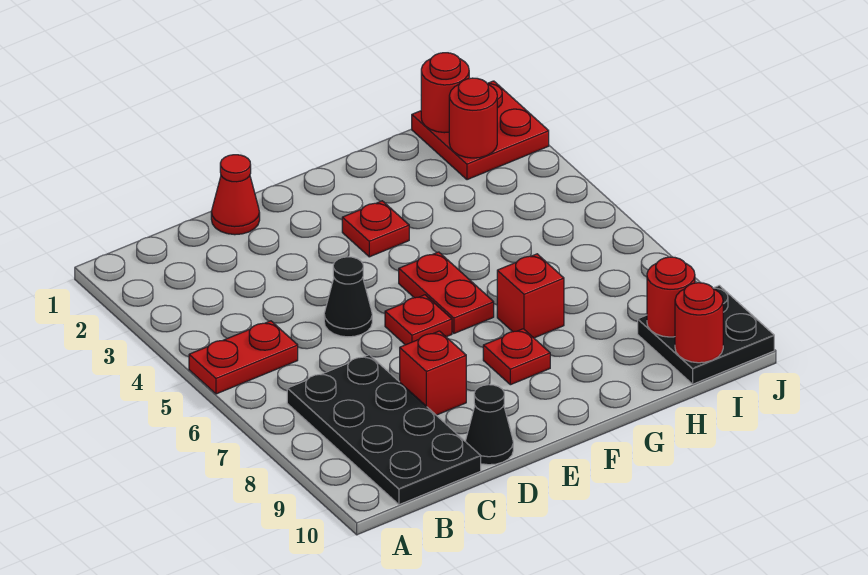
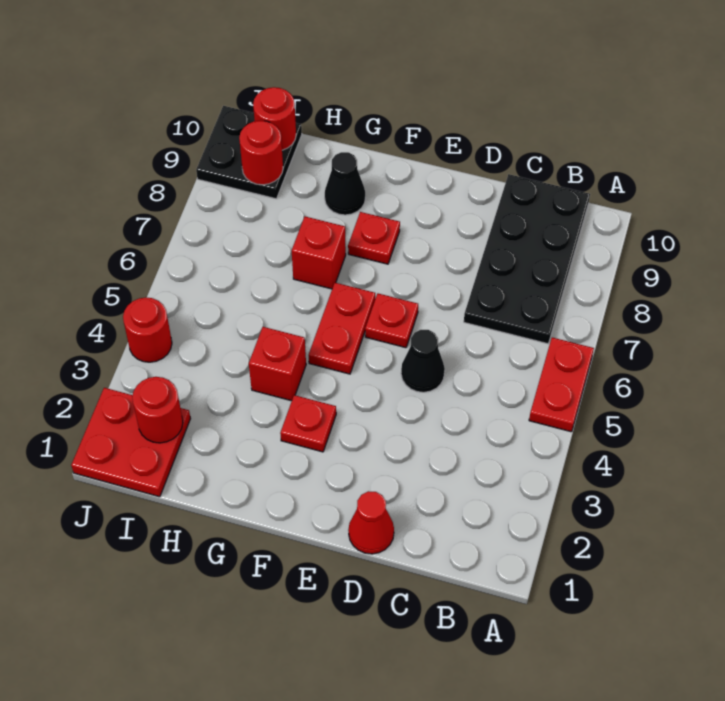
red plate A5:B5 level 1 -> red plate A5:A6 level 1
red brick D8 level 1 -> red brick G4 level 1
black cone D10 level 1 -> black cone G9 level 1
red round brick I1 level 2 -> red round brick J4 level 1

